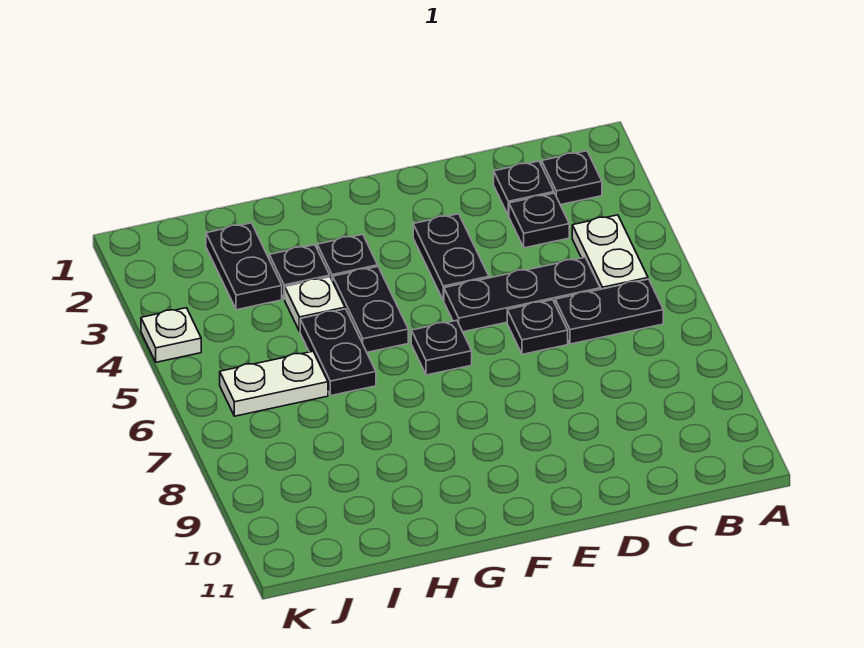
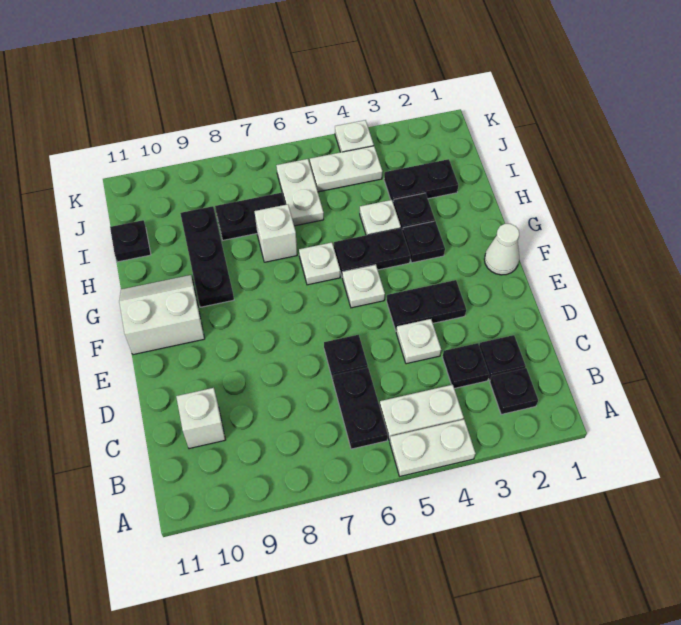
none -> white plate A4:A5 level 1
black plate C5:E5 level 1 -> black plate G9:I9 level 1
none -> white brick C10 level 1
none -> white plate D4 level 1
none -> white cone F1 level 1
none -> white plate F5 level 1
black plate F6 level 1 -> black plate I11 level 1
none -> white slope F10:G11 level 1 top F
none -> white plate G6 level 1
black plate H5:H6 level 1 -> black plate I7:I8 level 1
none -> white brick H7 level 1
none -> white plate J4:J5 level 1

